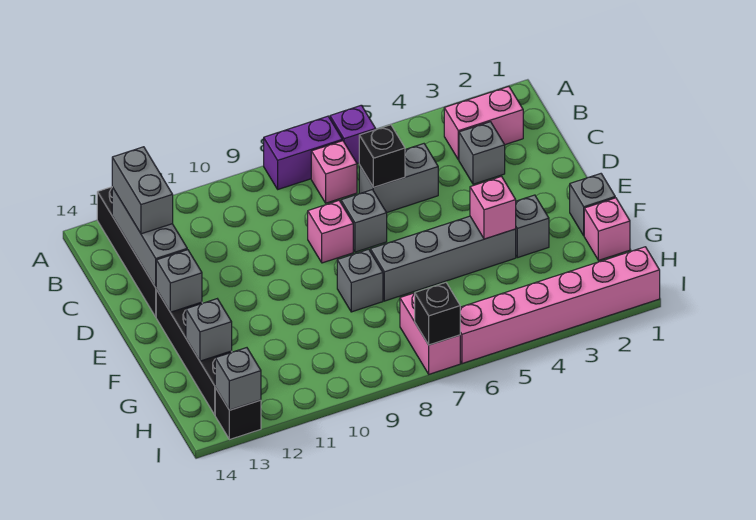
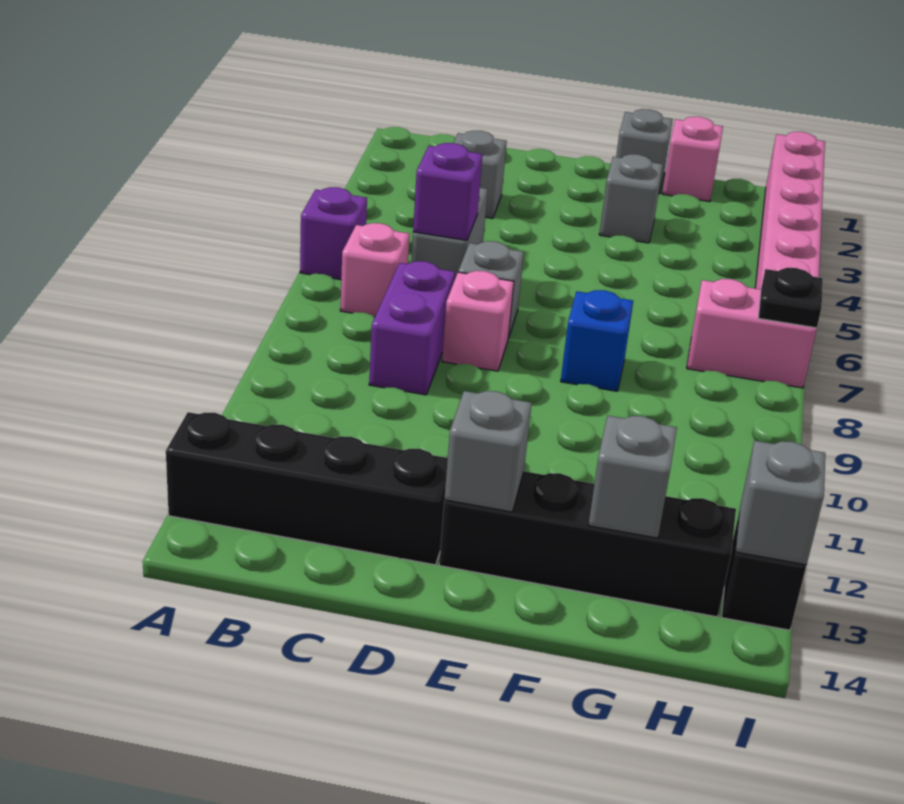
purple brick A7:A8 level 1 -> purple brick C8:C9 level 1
pink brick B2:B3 level 1 -> none
grey brick B13:D13 level 2 -> none
grey brick B13:C13 level 3 -> none
black brick C6 level 2 -> purple brick C6 level 2
grey brick F4:F7 level 1 -> none
pink brick F4 level 2 -> none
grey brick F8 level 1 -> blue brick F8 level 1
black brick I7 level 2 -> black plate I7 level 2

